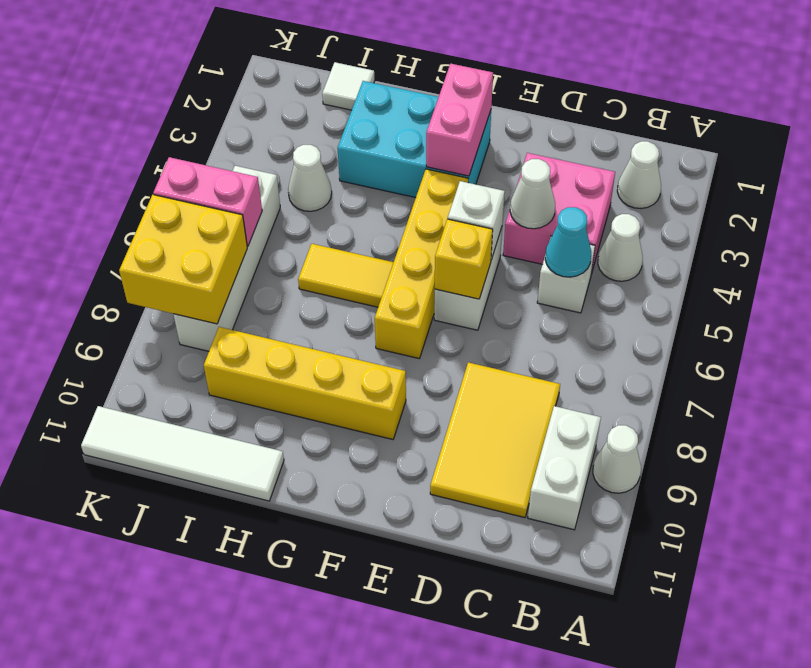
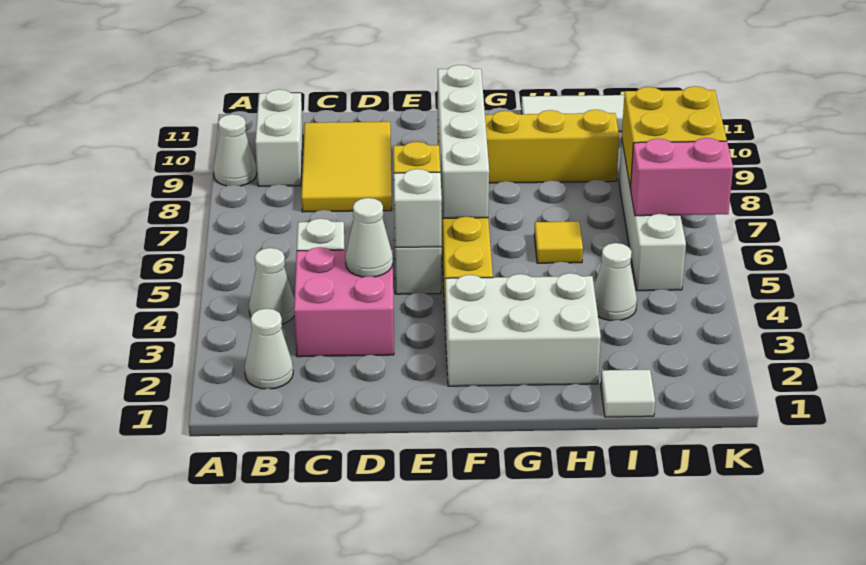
cyan cone C5 level 2 -> none
cyan brick F2:H3 level 1 -> white brick F2:H3 level 1
pink brick F2:F3 level 2 -> none
none -> white brick F6:F9 level 2
yellow tile G6:H6 level 1 -> yellow tile H6 level 1

